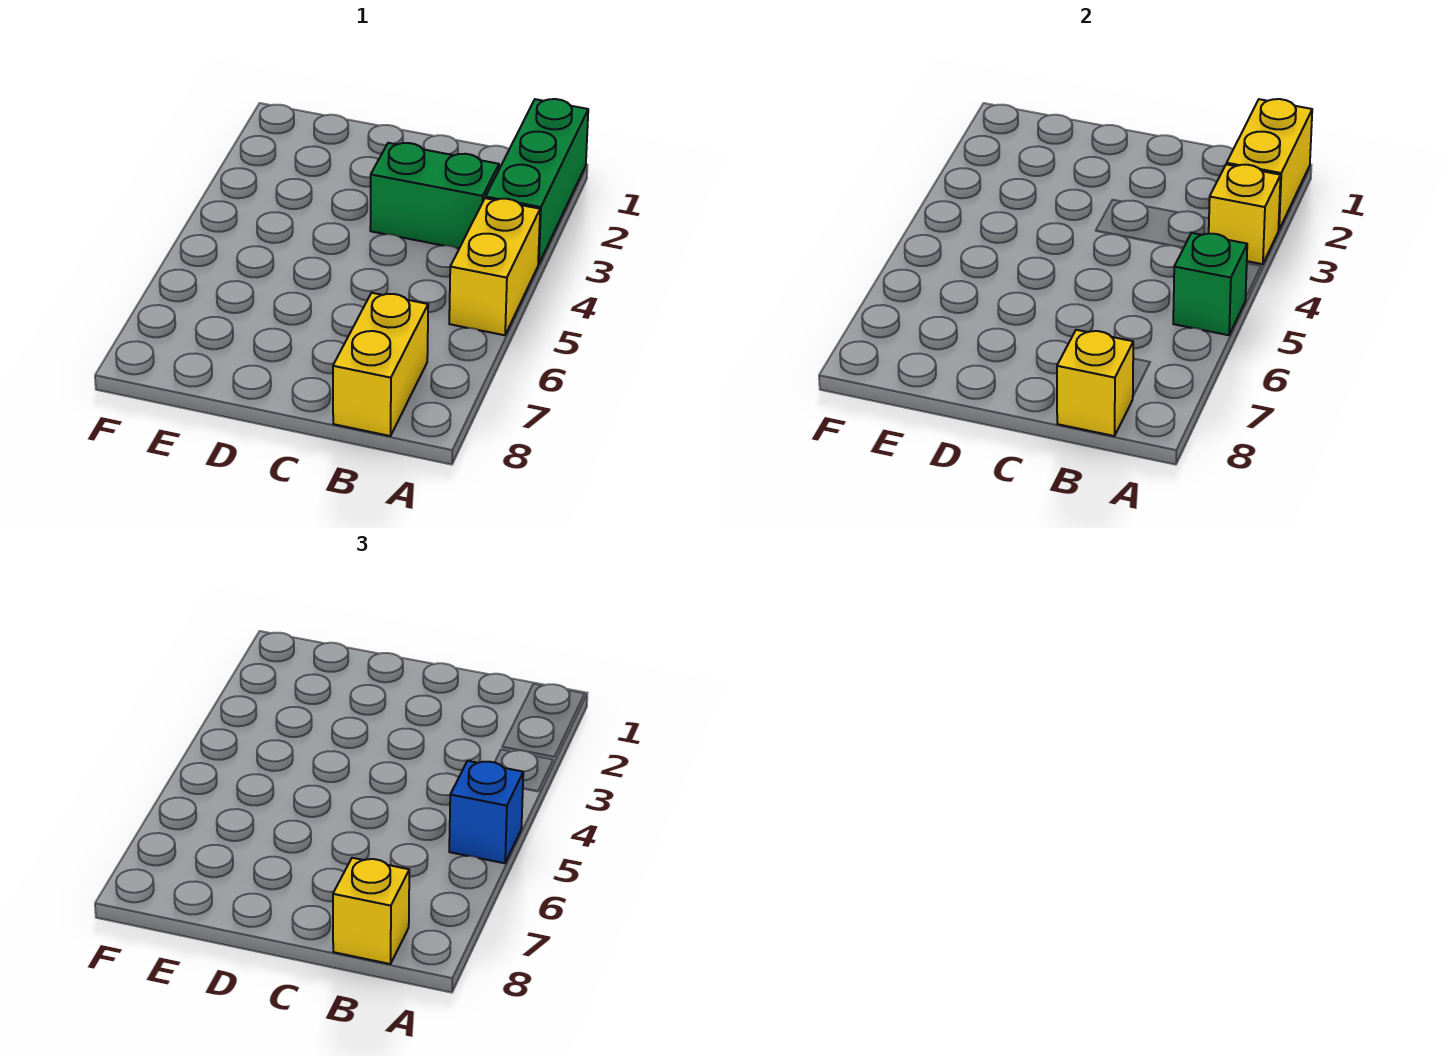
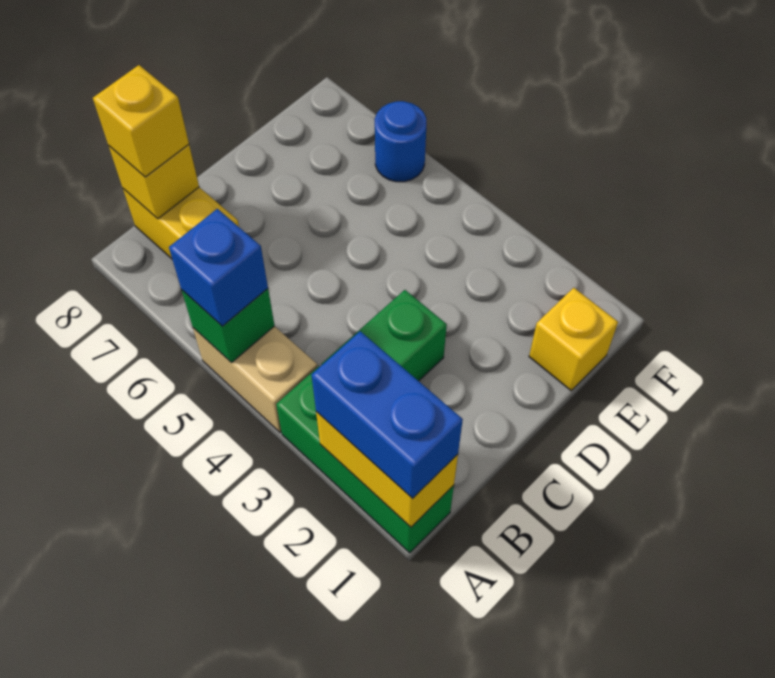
none -> blue brick A1:A2 level 3
yellow brick A3 level 2 -> yellow brick E1 level 1
yellow brick A4:A5 level 1 -> tan brick A4:A5 level 1
none -> blue round brick F6 level 1

